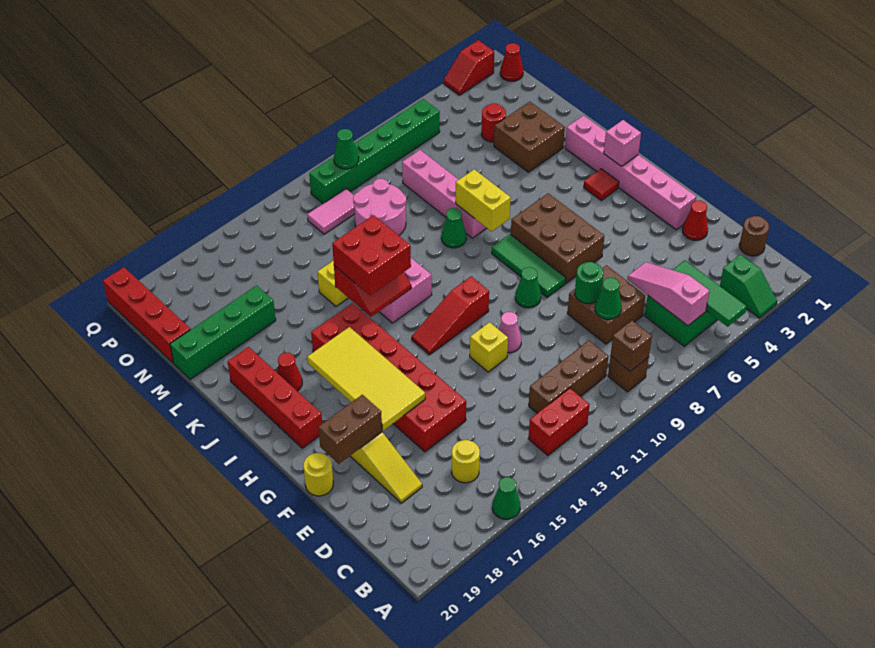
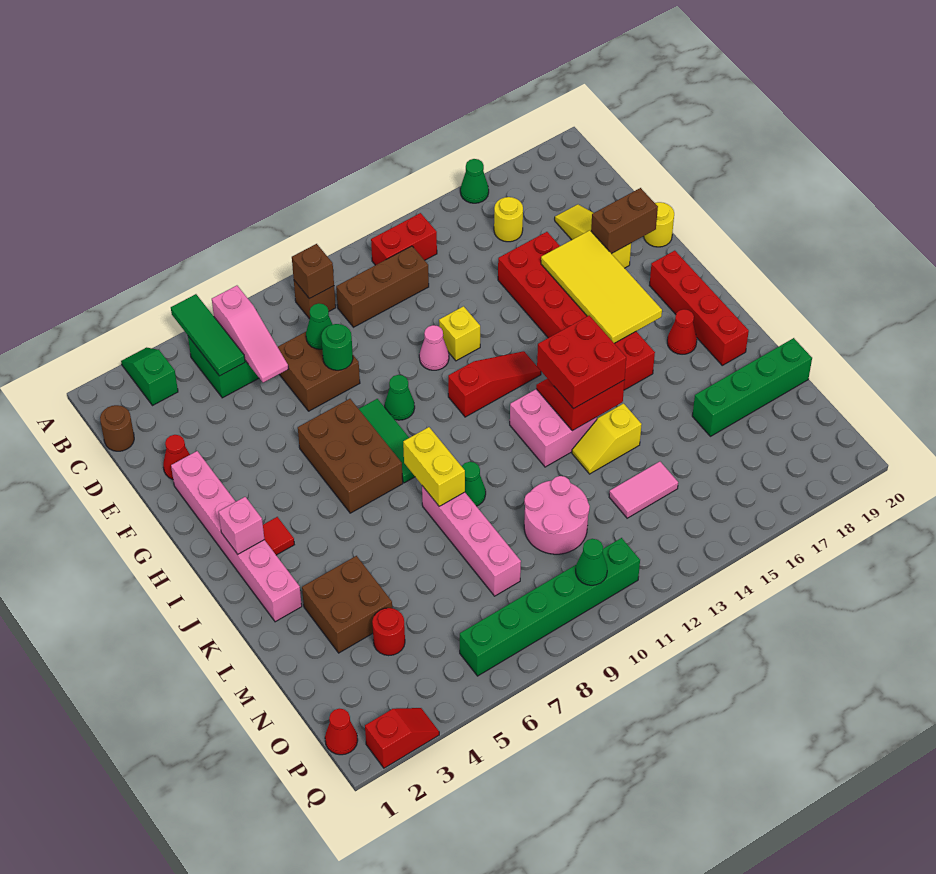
red brick N20:Q20 level 1 -> none
pink tile O11:O12 level 1 -> pink tile N13:N14 level 1

